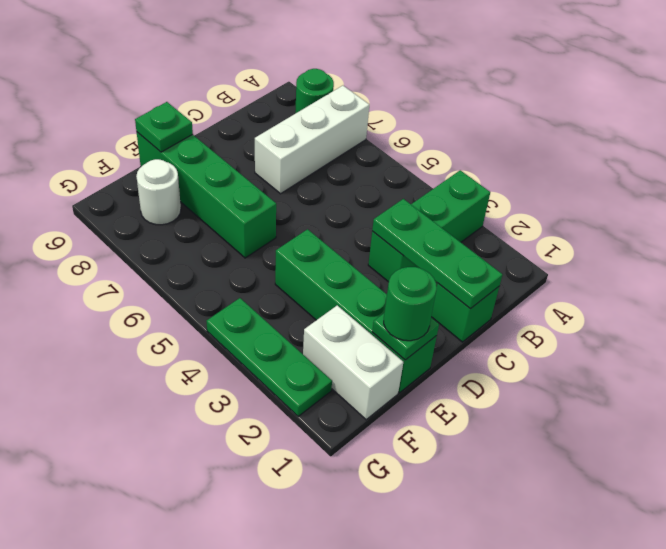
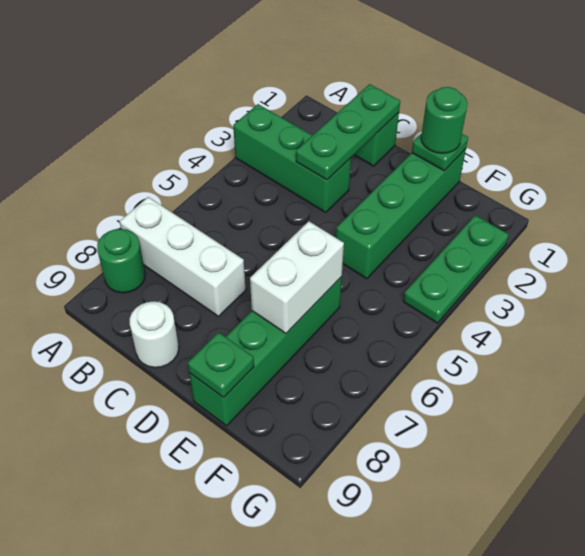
white brick F1:F2 level 1 -> white brick E6:E7 level 2
white round brick F8 level 1 -> white round brick C9 level 1

